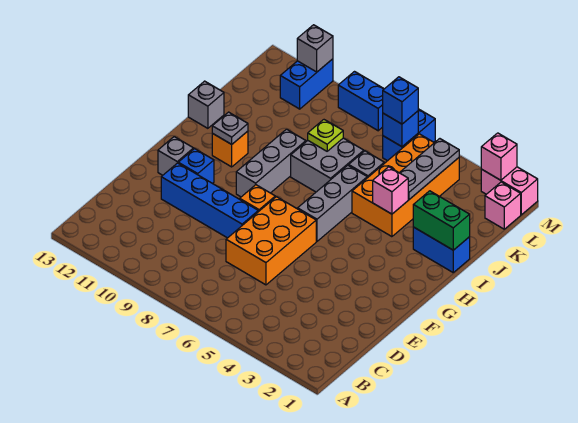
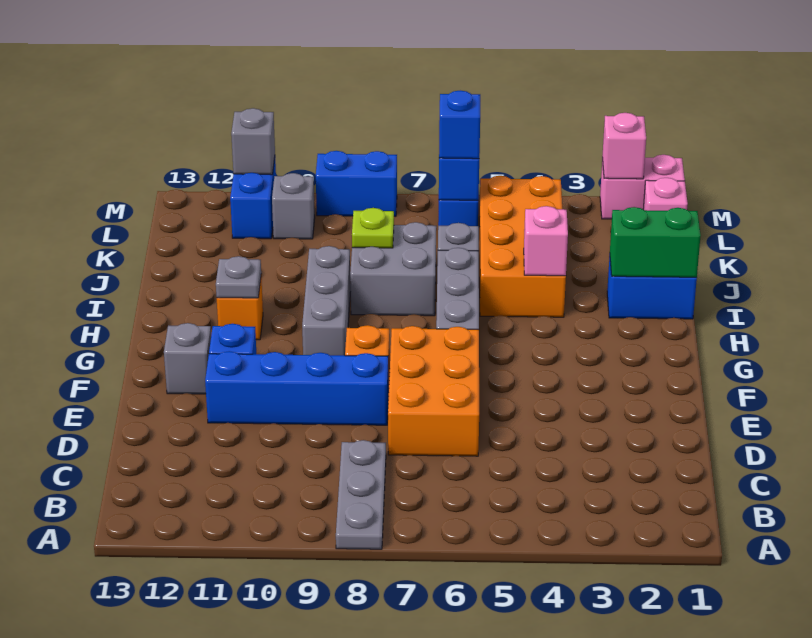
grey brick I13 level 1 -> grey brick L10 level 1
grey plate J4:L4 level 2 -> grey plate A8:C8 level 1

